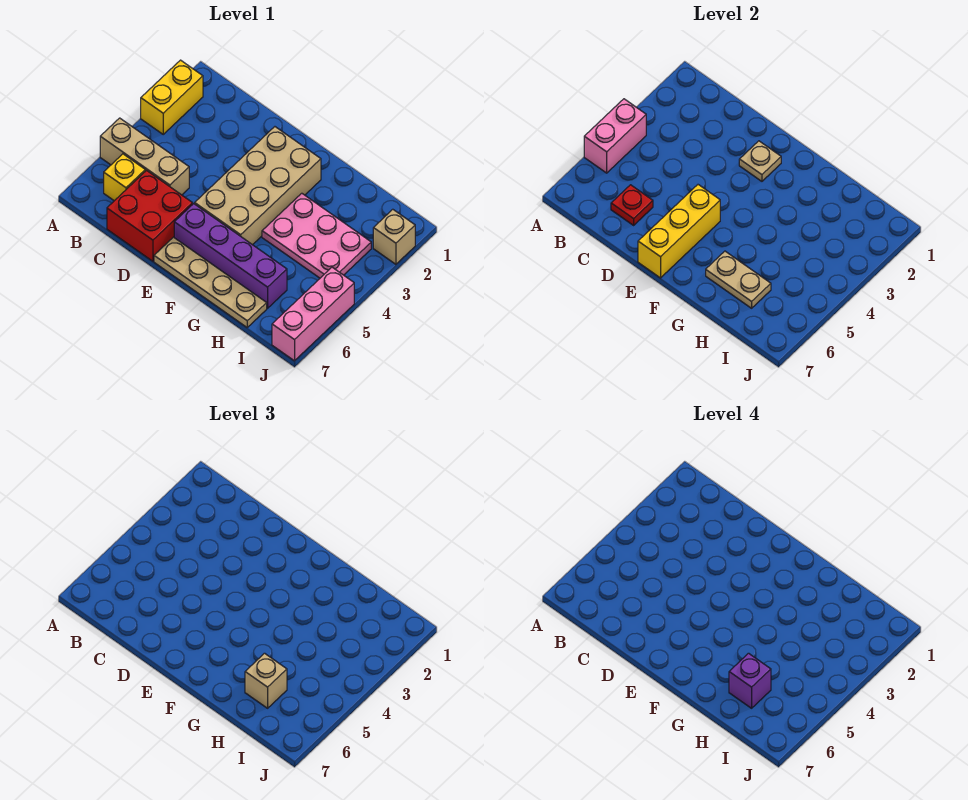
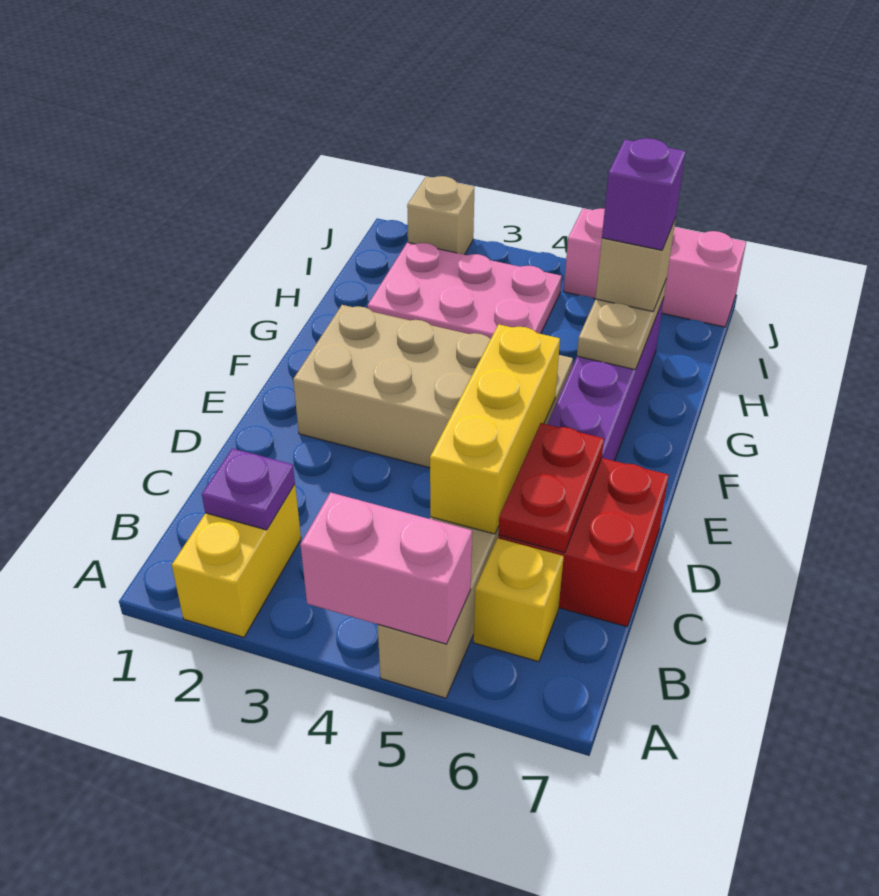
yellow brick A2:A3 level 1 -> yellow brick A2:B2 level 1
none -> purple plate B2 level 2
red plate C6 level 2 -> red plate C6:D6 level 2
tan plate E2 level 2 -> none
yellow brick E5:E7 level 2 -> yellow brick C5:E5 level 2
tan plate E7:H7 level 1 -> none
pink plate G3:I4 level 1 -> pink plate H2:I4 level 1

